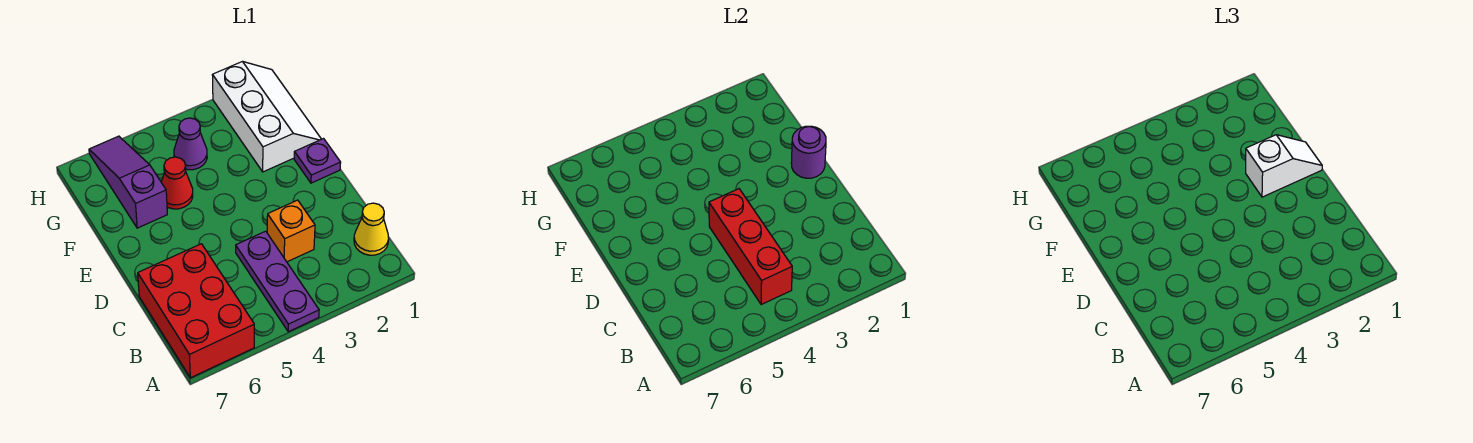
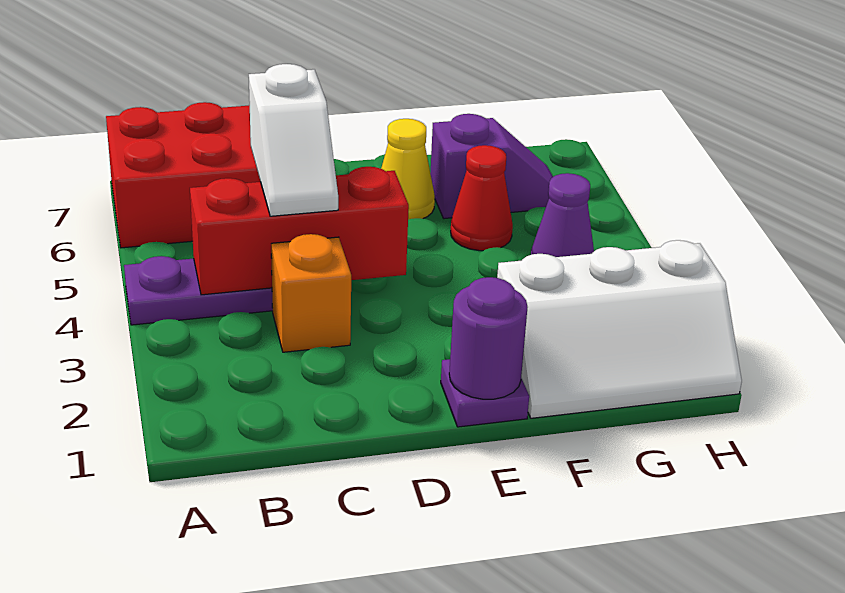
yellow cone B1 level 1 -> yellow cone E6 level 1
white slope E1:E2 level 3 top 2 -> white slope C4:C5 level 3 top 5
purple slope F6:H6 level 1 top F -> purple slope F6:G6 level 1 top F

